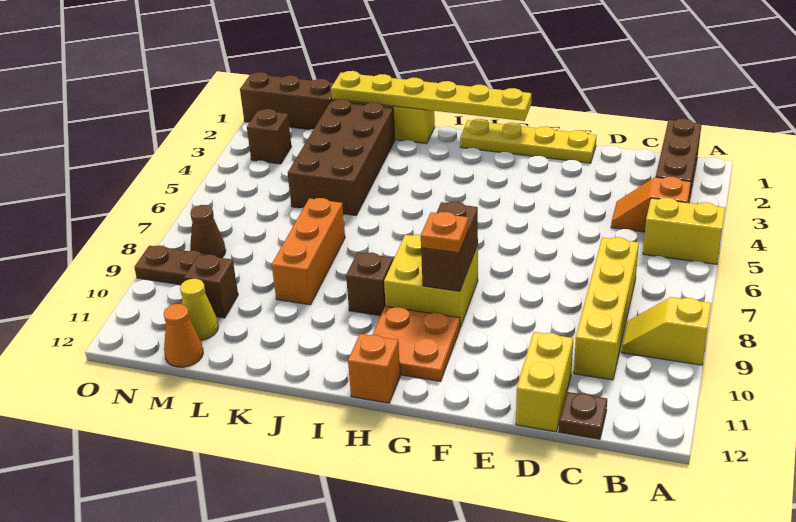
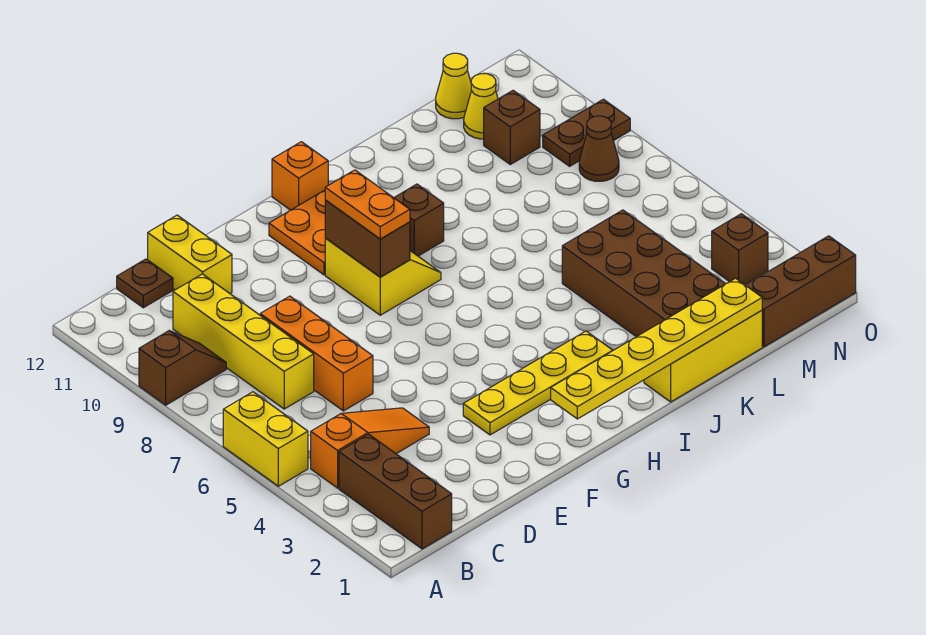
yellow brick A5:B5 level 1 -> yellow brick A5:A6 level 1
yellow slope A9:B9 level 1 top A -> brown slope A9:B9 level 1 top A
orange slope B4:C4 level 1 top B -> orange slope B4:D4 level 1 top B
yellow plate E1:H1 level 1 -> yellow plate F3:I3 level 1
yellow brick G8:H9 level 1 -> yellow slope G8:H9 level 1 top G
orange plate G9 level 3 -> orange plate G8:G9 level 3
orange brick K7:K9 level 1 -> orange brick D6:D8 level 1
orange cone M12 level 1 -> yellow cone M12 level 1

